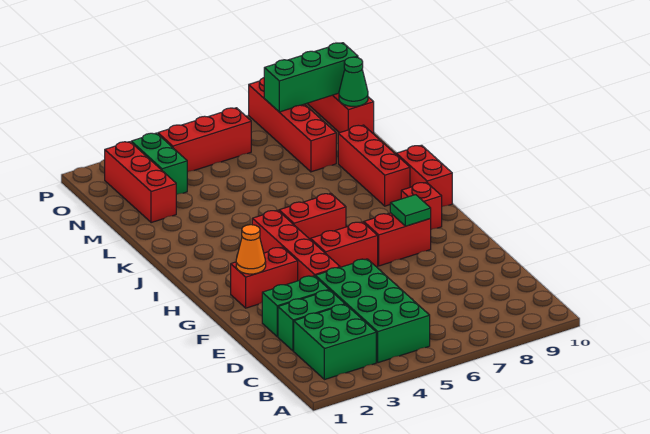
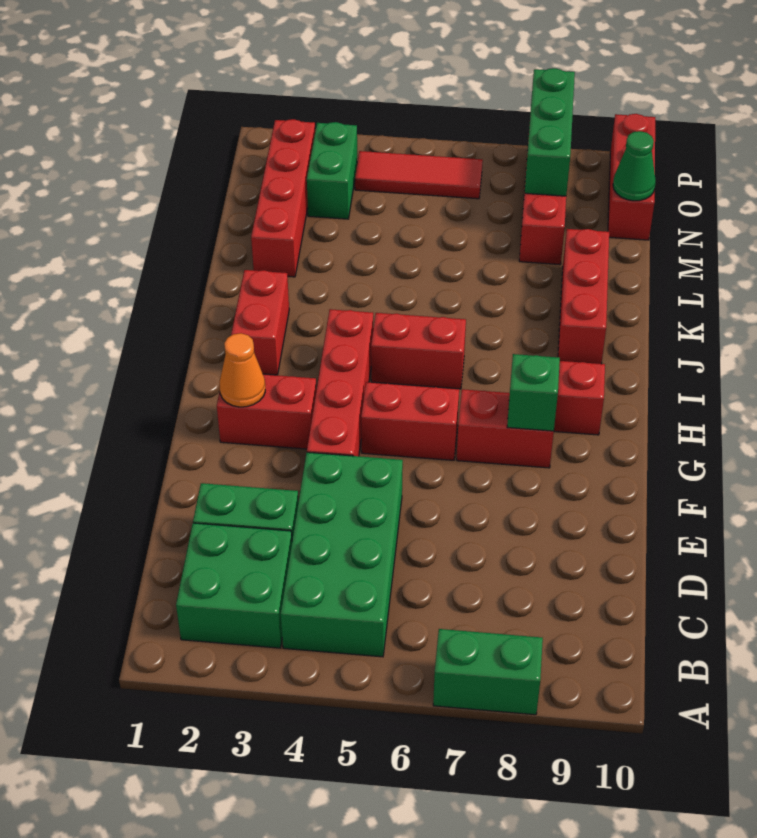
green brick E2:E3 level 1 -> green brick A7:A8 level 1
green tile G8 level 2 -> green brick G8 level 2
red brick I10:J10 level 1 -> red brick I2:J2 level 1
red brick M2:O2 level 1 -> red brick L2:O2 level 1
red brick O4:O6 level 1 -> red tile O4:O6 level 1
green brick O8:O10 level 2 -> green brick N8:P8 level 2

